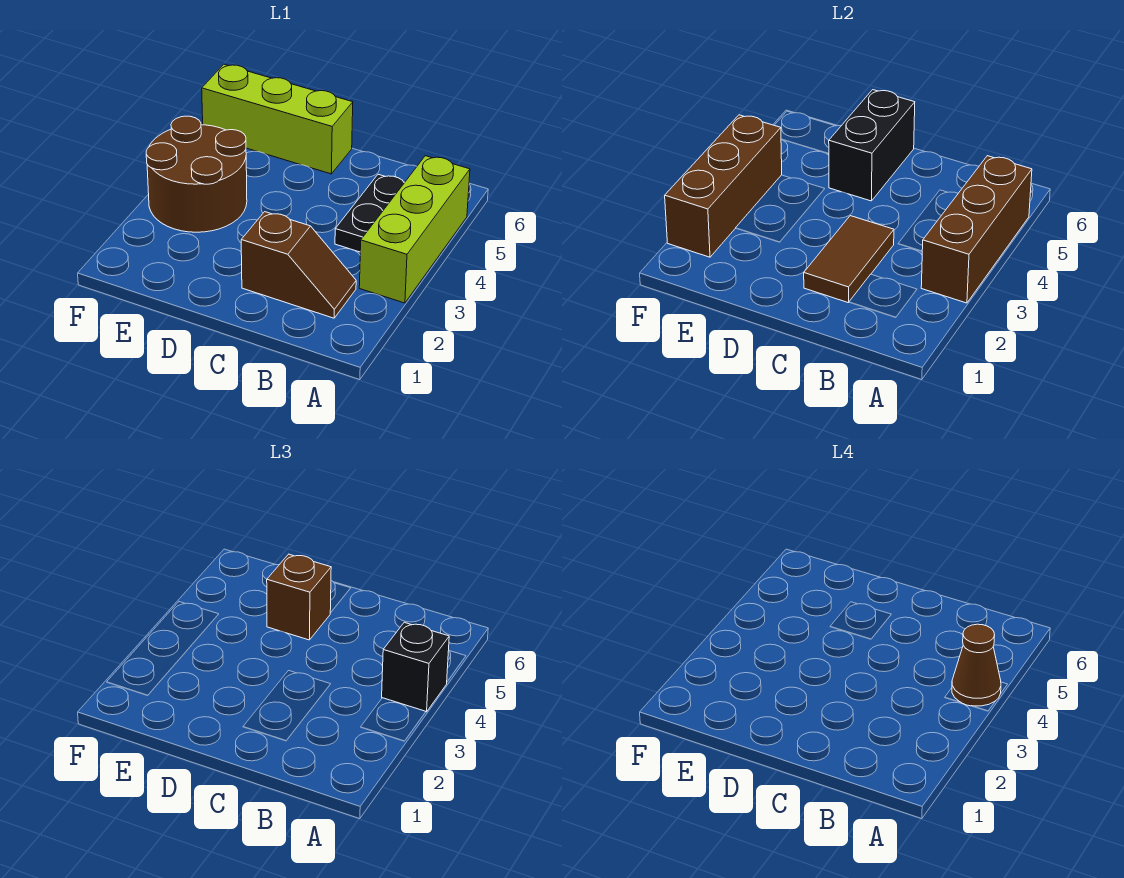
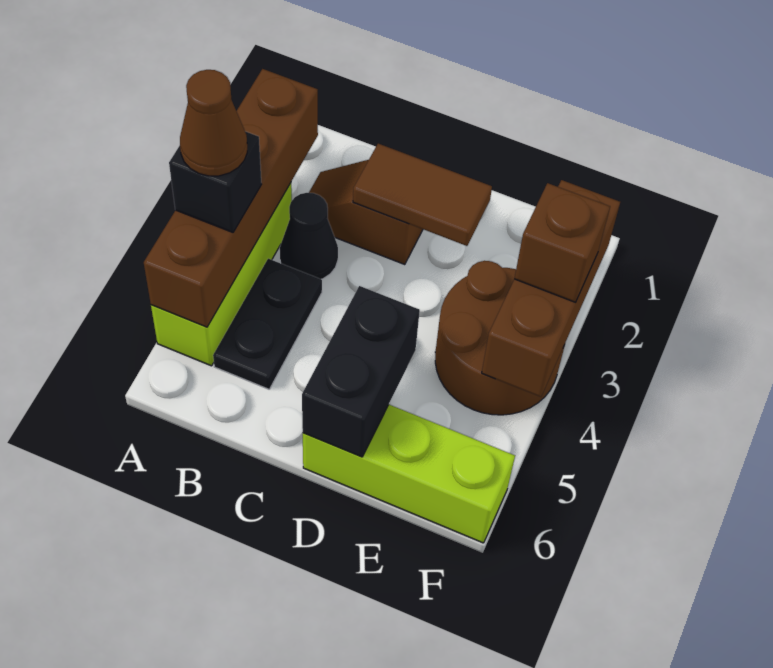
brown brick A3:A5 level 2 -> brown brick A2:A5 level 2
none -> black cone B3 level 1
brown tile C2:C3 level 2 -> brown tile C2:D2 level 2
brown brick D5 level 3 -> brown brick F3 level 3

